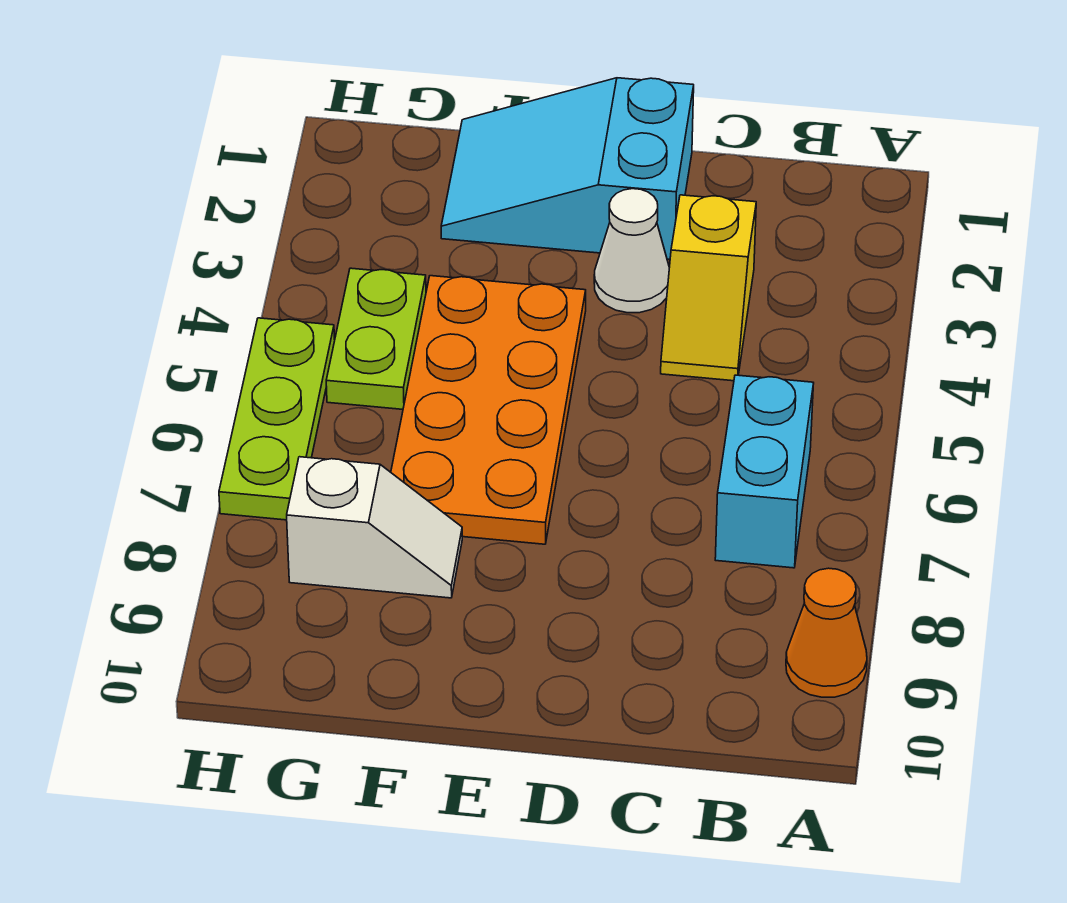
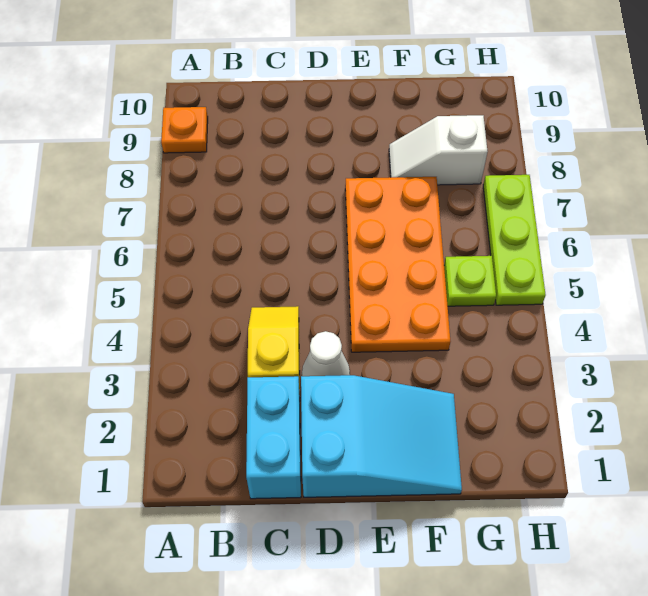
orange cone A9 level 1 -> orange plate A9 level 1
cyan brick B6:B7 level 1 -> cyan brick C1:C2 level 1
lime plate G4:G5 level 1 -> lime plate G5 level 1

